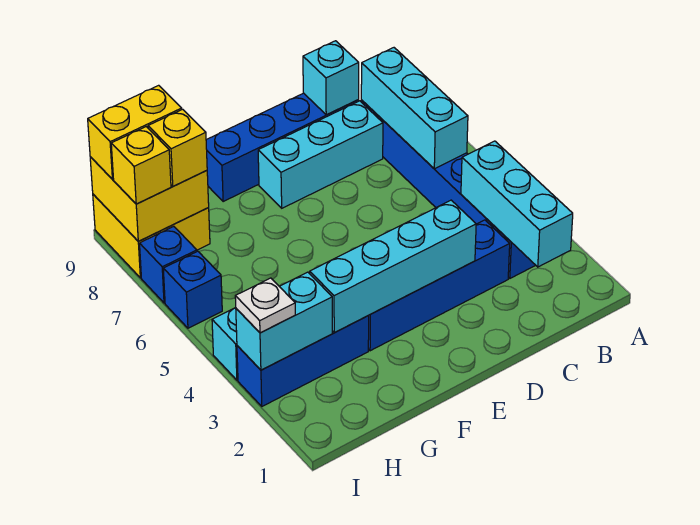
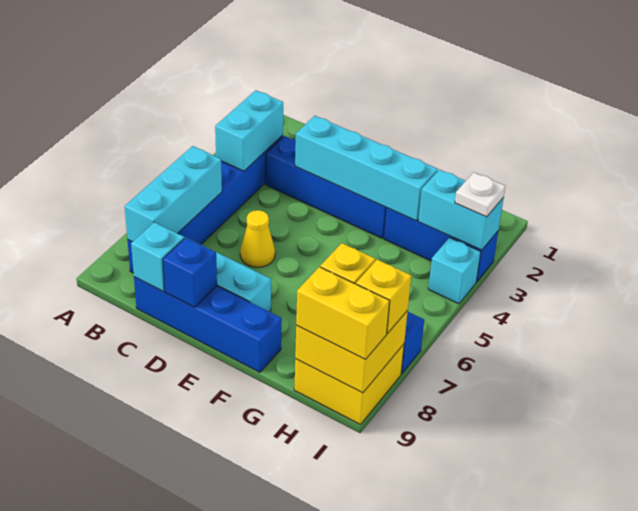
cyan brick B2:B4 level 2 -> cyan brick B3:B4 level 2
none -> yellow cone D6 level 1
blue brick I6 level 1 -> blue brick D9 level 2

